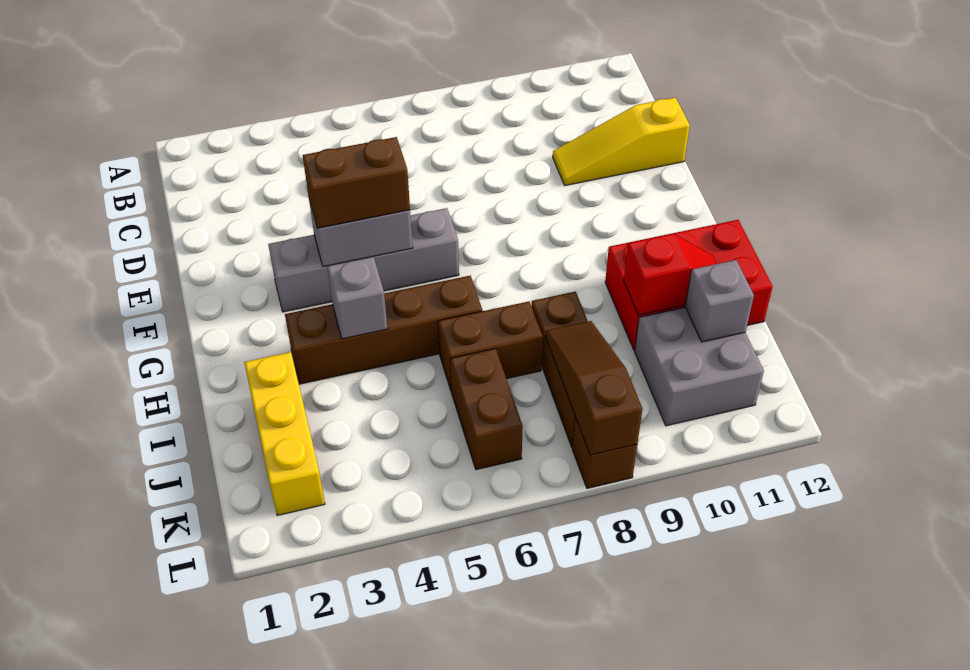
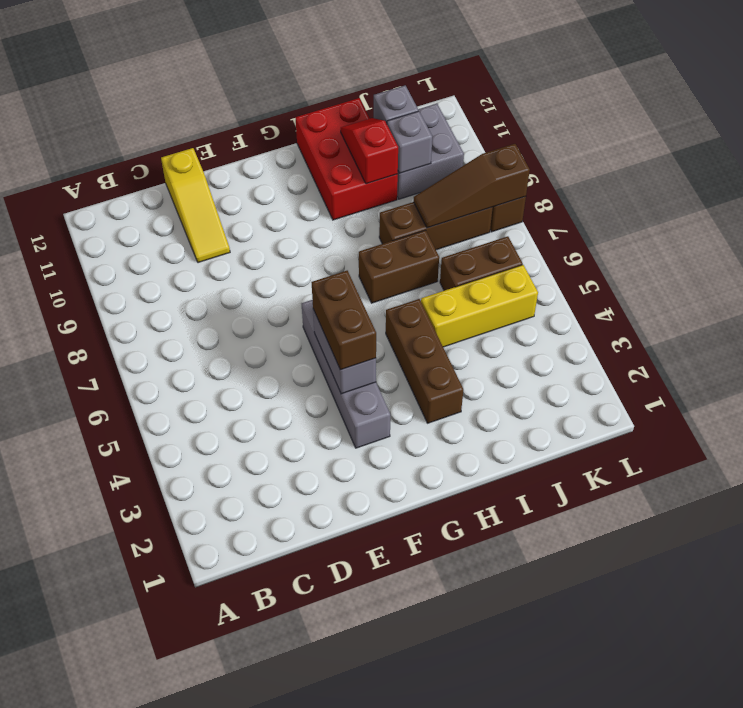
brown brick H3:H6 level 1 -> brown brick H3:H5 level 1
grey brick H4 level 2 -> grey brick J10 level 2
yellow brick I2:K2 level 1 -> yellow brick I5:K5 level 1
brown brick I6:I7 level 1 -> brown brick H7:I7 level 1

